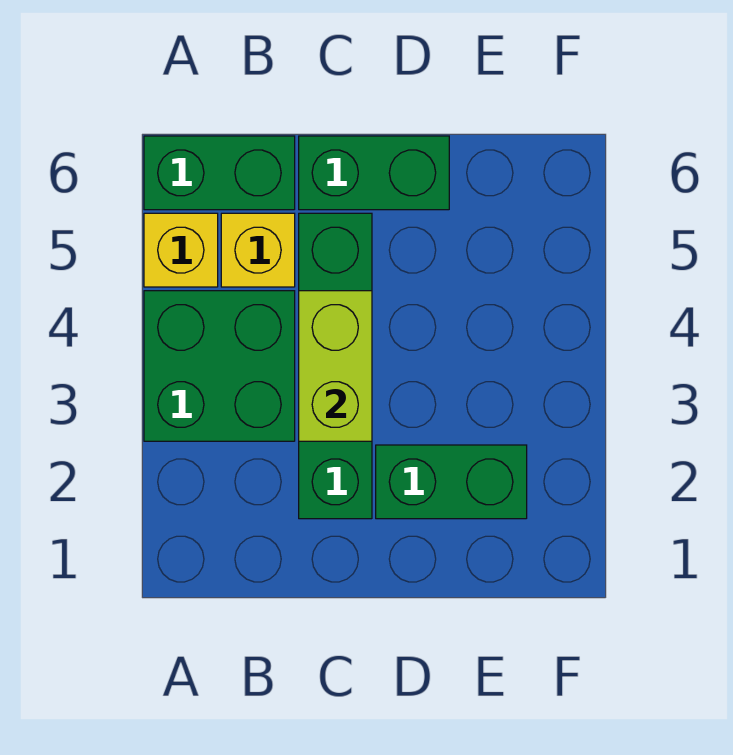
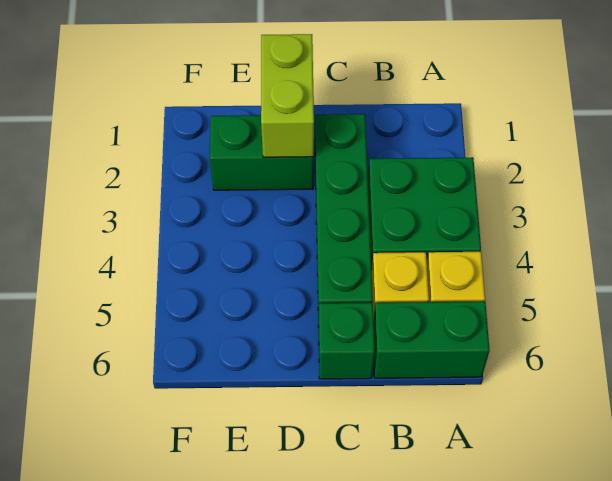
lime brick C3:C4 level 2 -> lime brick D1:D2 level 2
green brick C6:D6 level 1 -> green brick C6 level 1

